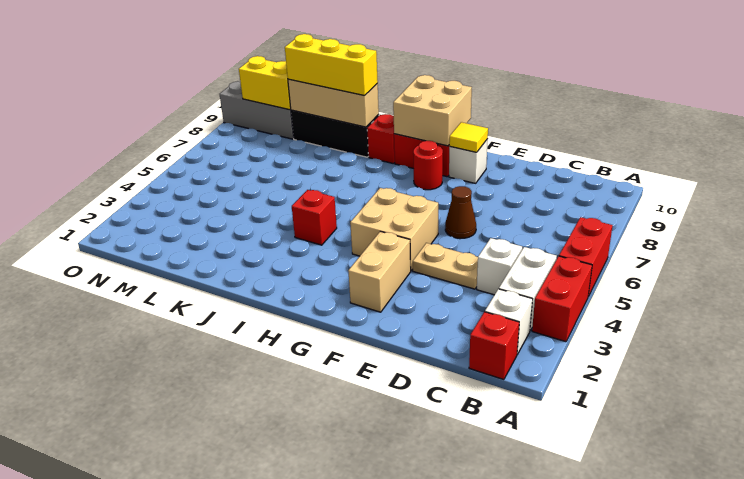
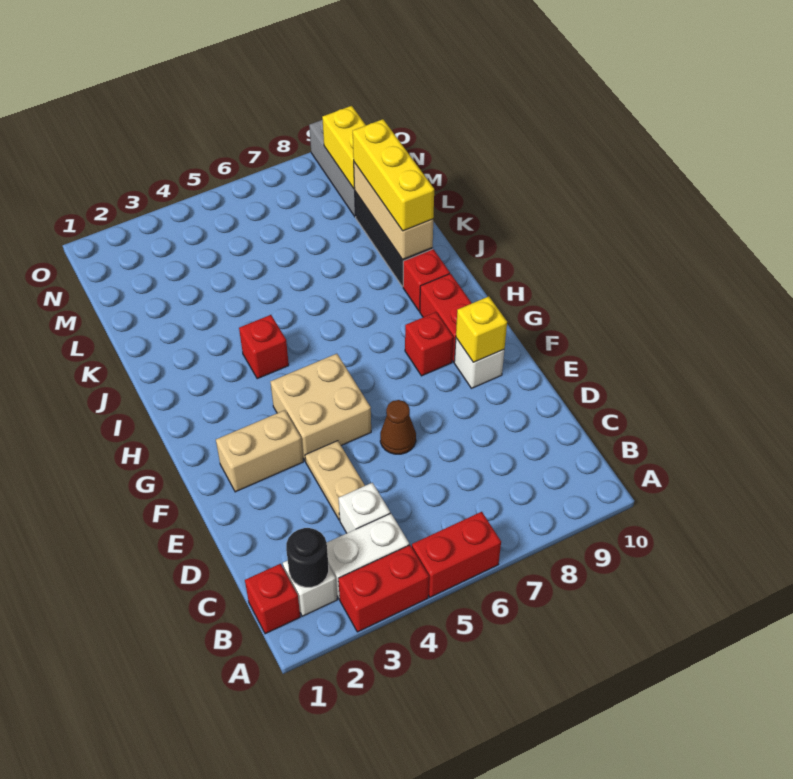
none -> black round brick B2 level 2
yellow tile F9 level 2 -> yellow brick F9 level 2
red round brick G8 level 1 -> red brick G8 level 1
tan brick G9:H10 level 2 -> none

